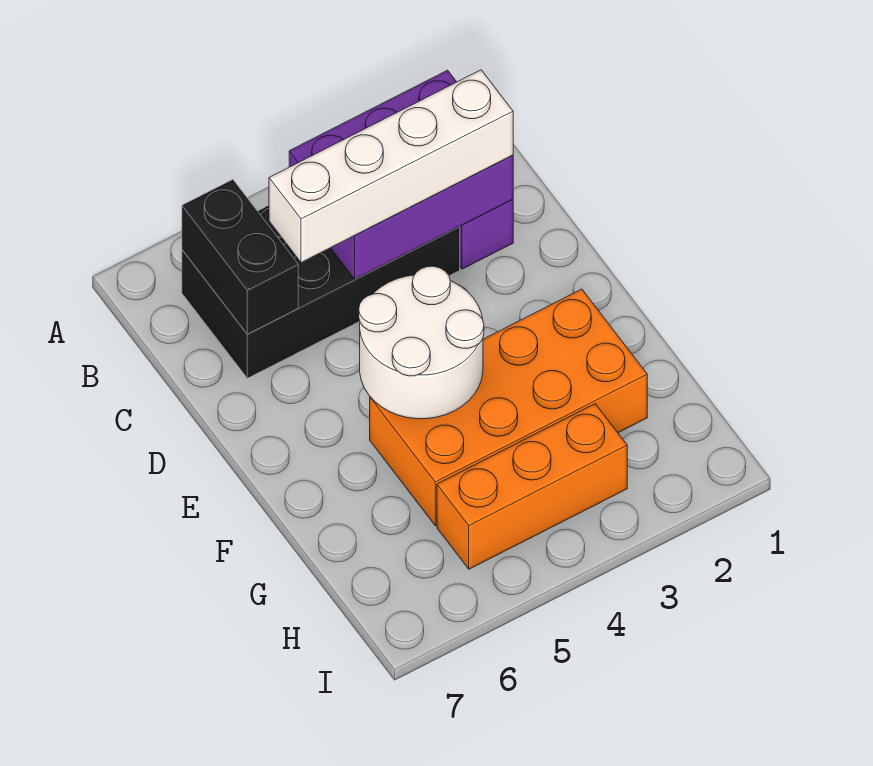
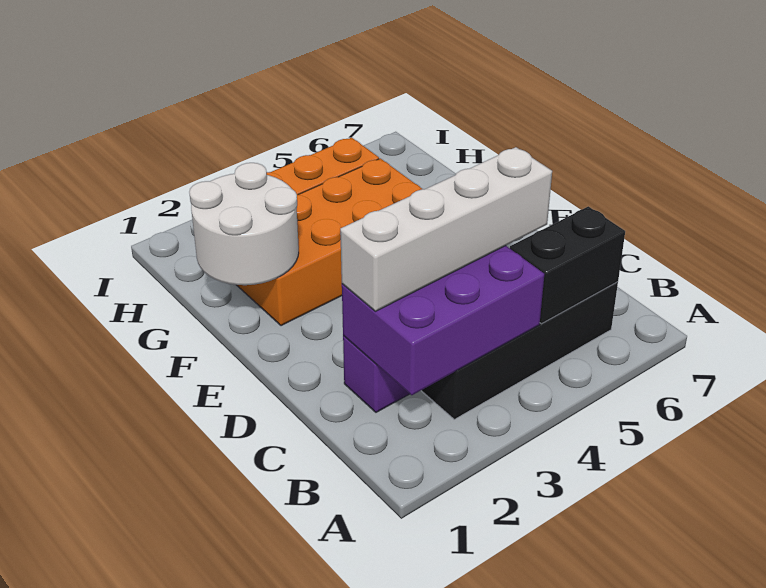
black brick B6:C6 level 2 -> black brick B5:B6 level 2
white round brick E4:F5 level 2 -> white round brick F1:G2 level 2

